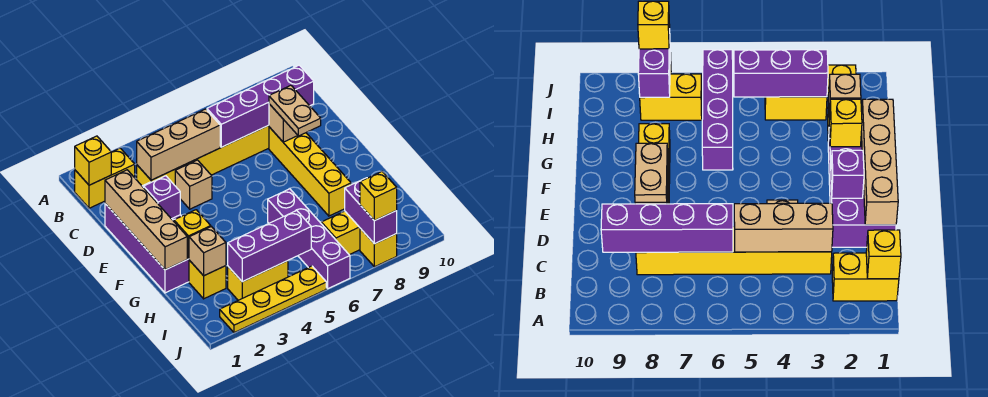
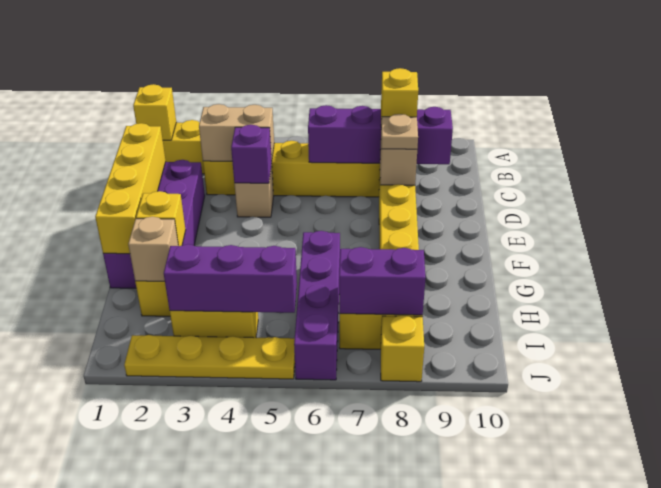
tan brick C3:C5 level 2 -> tan brick C3:C4 level 2
tan brick D1:G1 level 2 -> yellow brick D1:G1 level 2
tan plate D8:E8 level 3 -> tan plate D8 level 3
purple brick E2 level 2 -> purple brick D4 level 2
purple brick I8:J8 level 2 -> purple brick I7:I8 level 2
yellow brick J8 level 3 -> yellow brick C8 level 3

